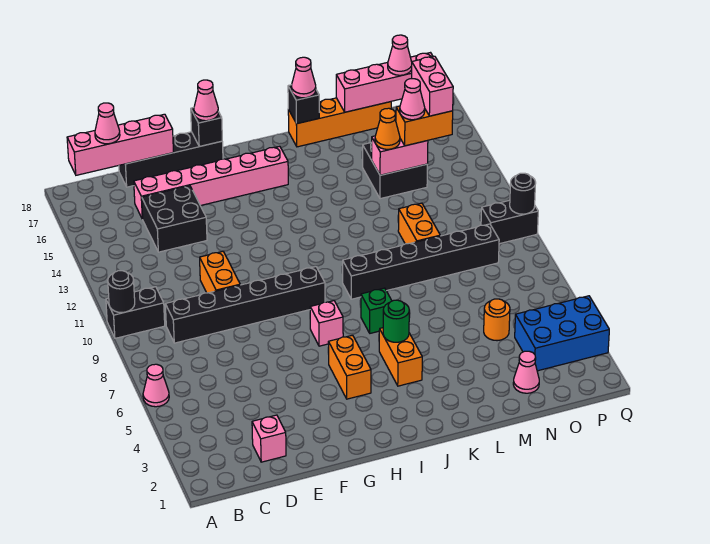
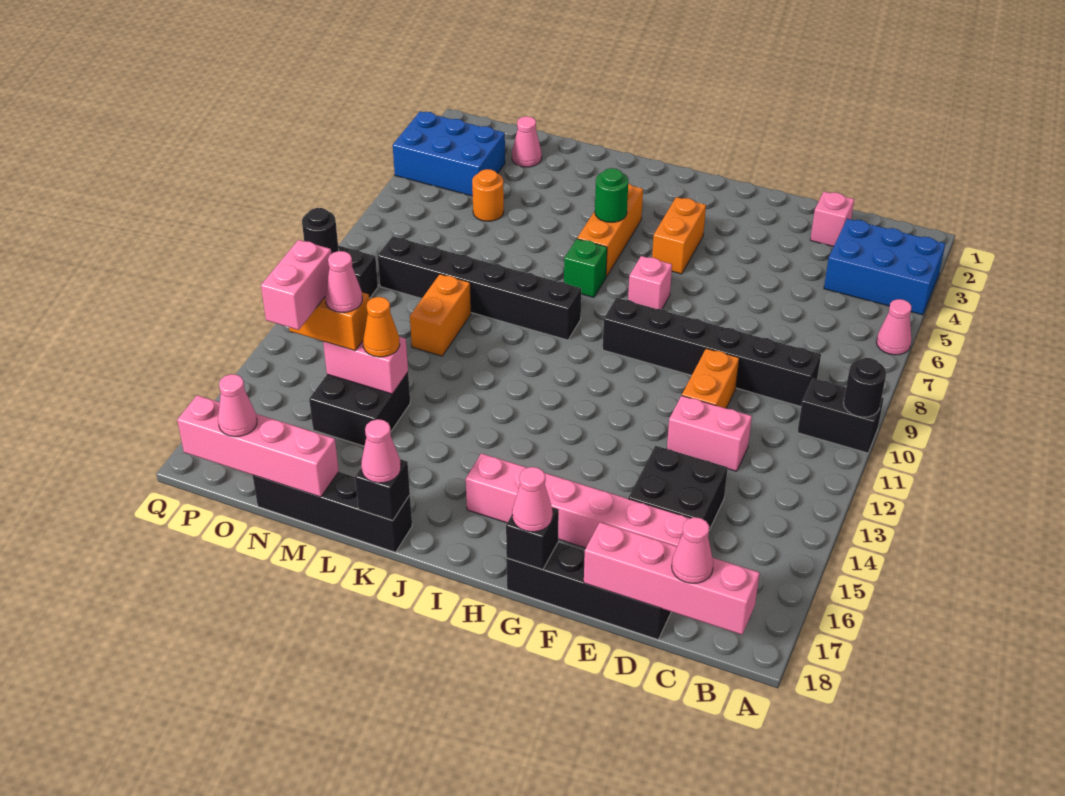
none -> blue brick A3:C4 level 1
none -> pink brick D12:E12 level 1
orange brick J4:J5 level 1 -> orange brick J4:J6 level 1
orange brick K18:N18 level 1 -> black brick K18:N18 level 1

